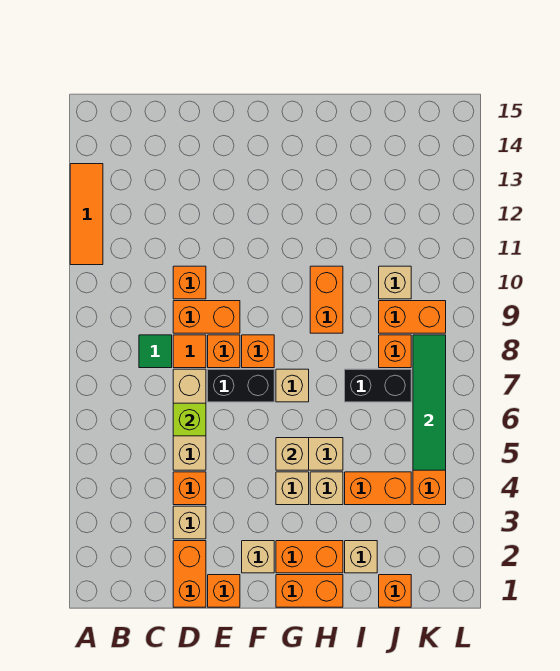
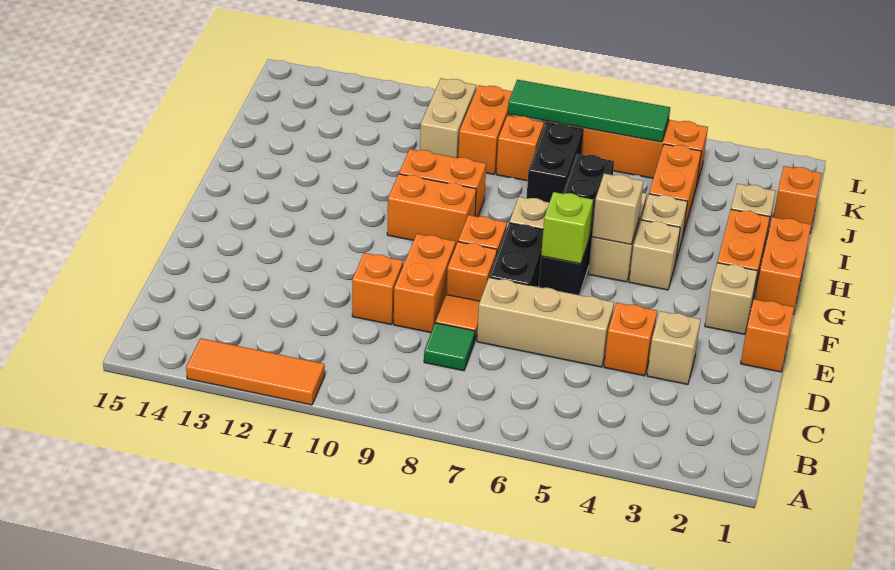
orange brick D1:D2 level 1 -> orange brick G9:G10 level 1
lime brick D6 level 2 -> lime brick F6 level 2
none -> black brick F6:I6 level 1
tan brick J10 level 1 -> tan brick J10:K10 level 1

